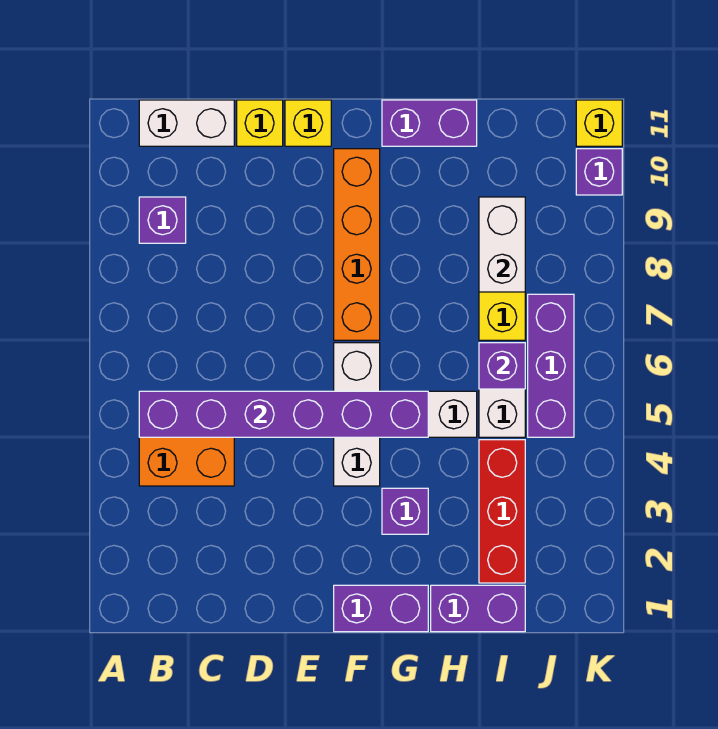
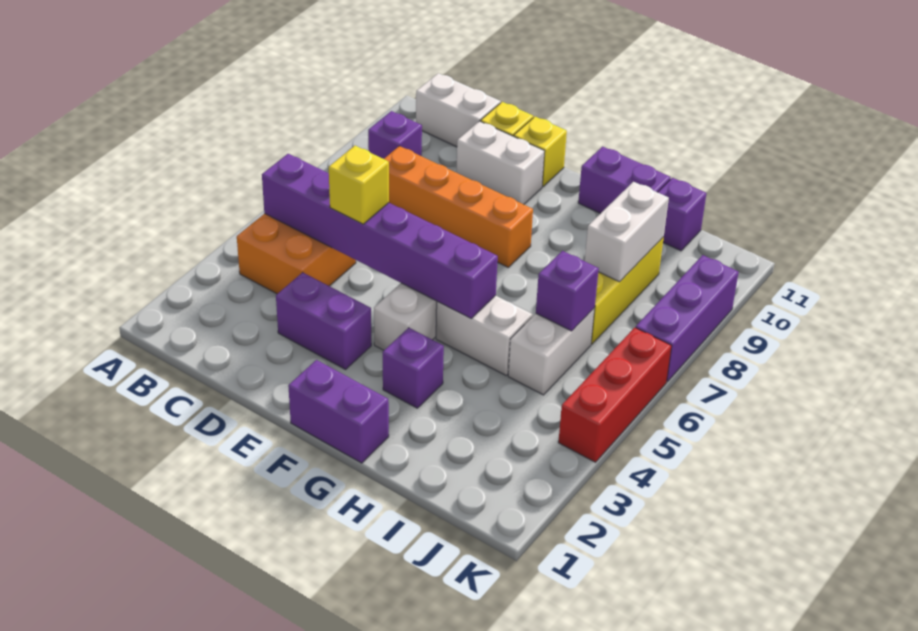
none -> white brick D10:E10 level 1
orange brick F7:F10 level 1 -> orange brick C8:F8 level 1
purple brick H1:I1 level 1 -> purple brick D3:E3 level 1
red brick I2:I4 level 1 -> red brick K4:K6 level 1
purple brick J5:J7 level 1 -> purple brick K7:K9 level 1
purple brick K10 level 1 -> purple brick I11 level 1
yellow brick K11 level 1 -> yellow brick D5 level 3

